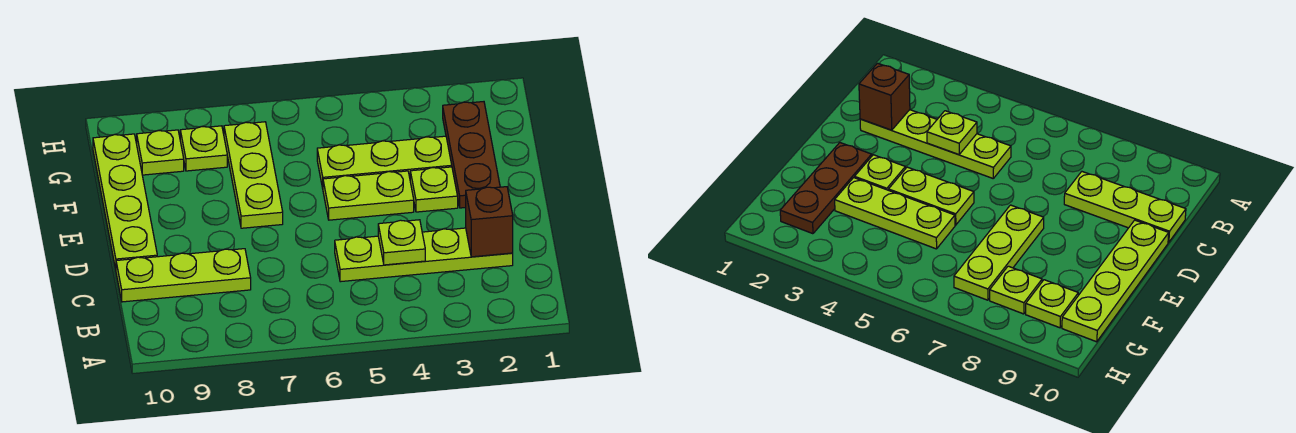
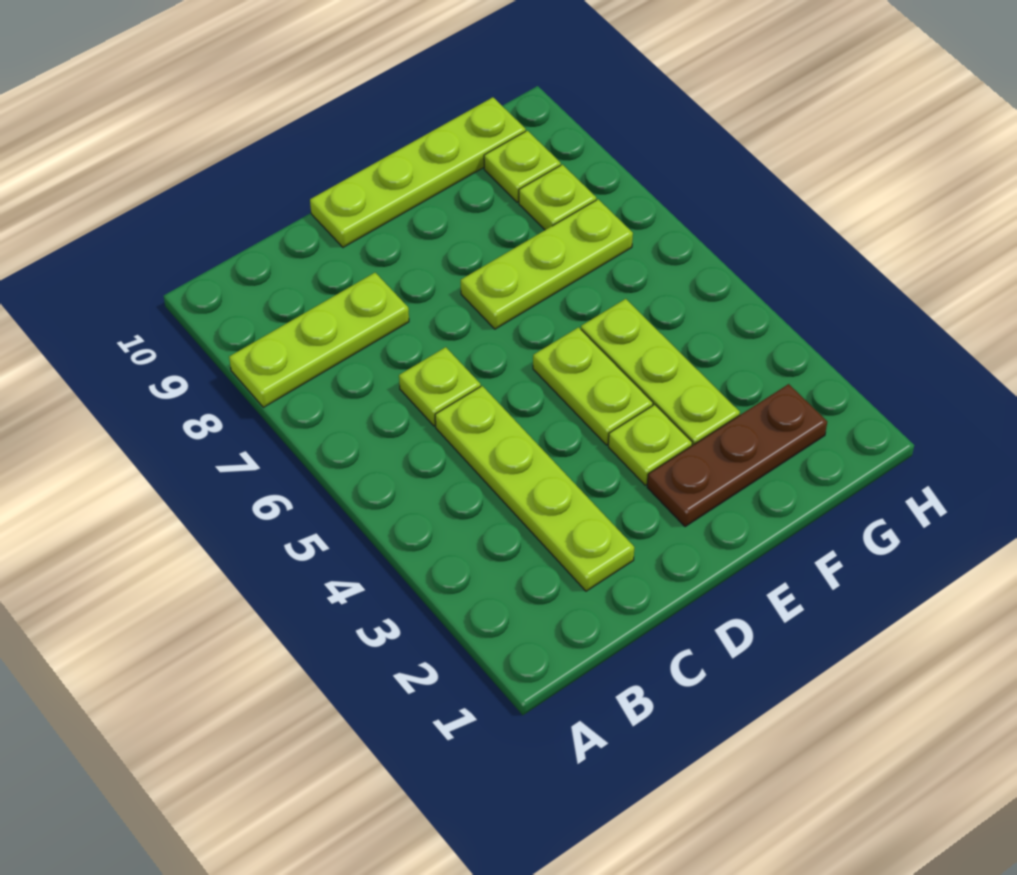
brown brick C2 level 2 -> none
lime plate C4 level 2 -> lime plate C6 level 1
lime plate C8:C10 level 1 -> lime plate A8:C8 level 1

